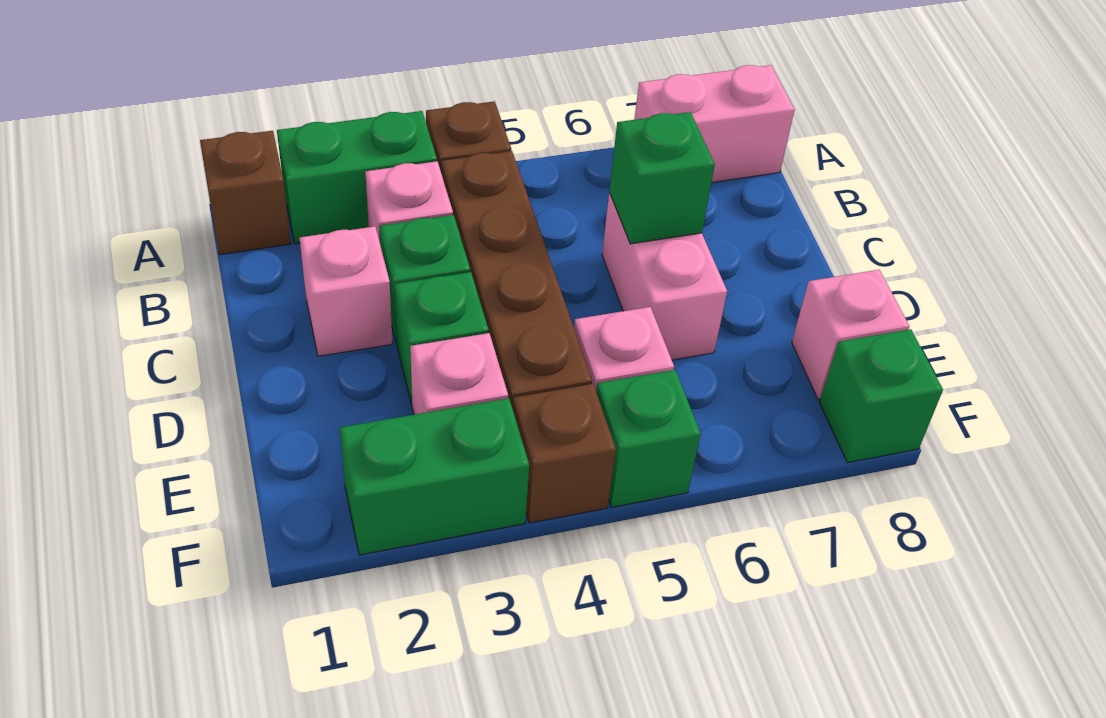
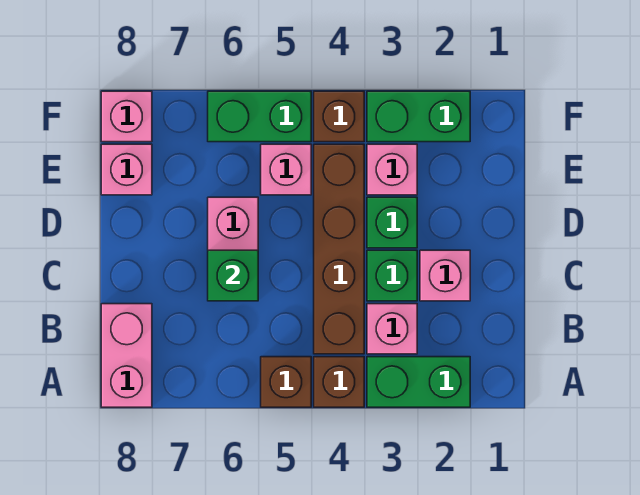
brown brick A1 level 1 -> brown brick A5 level 1
pink brick A7:A8 level 1 -> pink brick A8:B8 level 1
green brick F5 level 1 -> green brick F5:F6 level 1
green brick F8 level 1 -> pink brick F8 level 1

